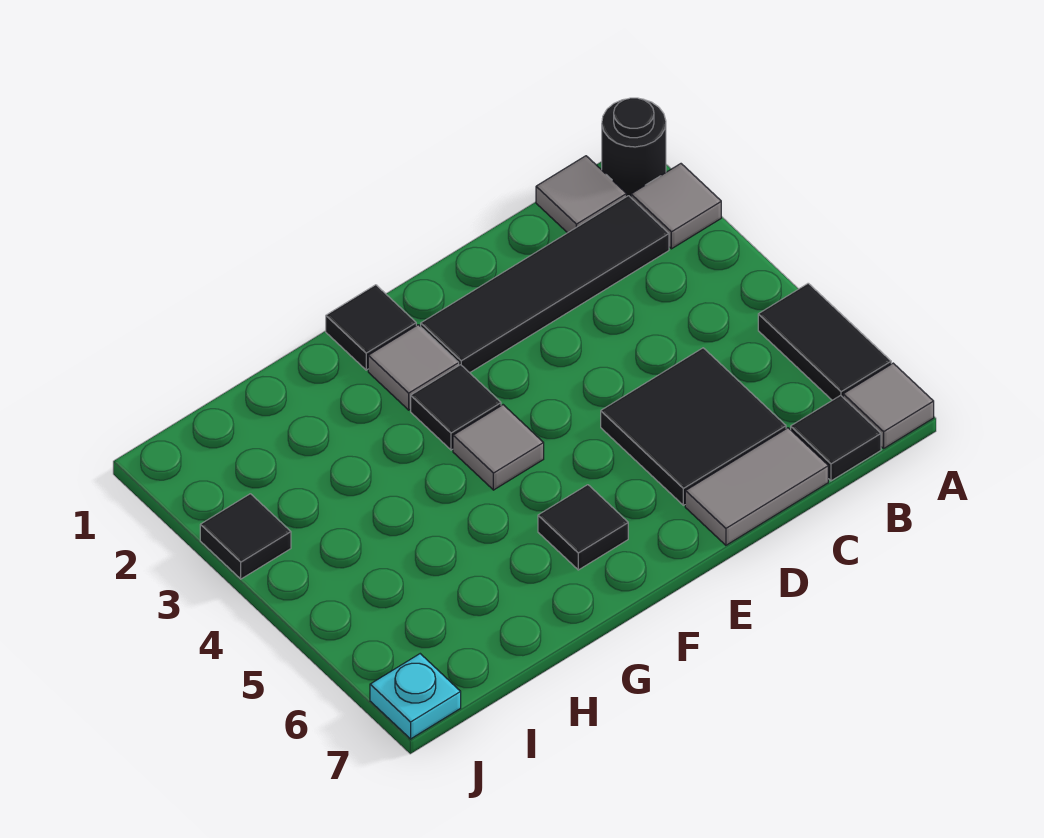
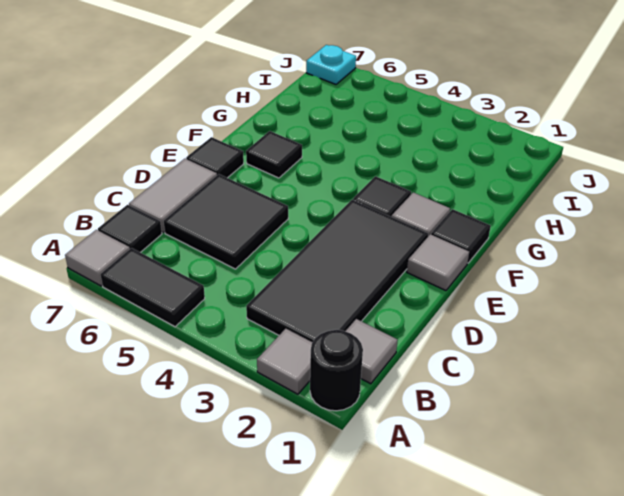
black tile B2:E2 level 1 -> black tile B2:E3 level 1
grey tile F4 level 1 -> grey tile E1 level 1
black tile J3 level 1 -> black tile E7 level 1

